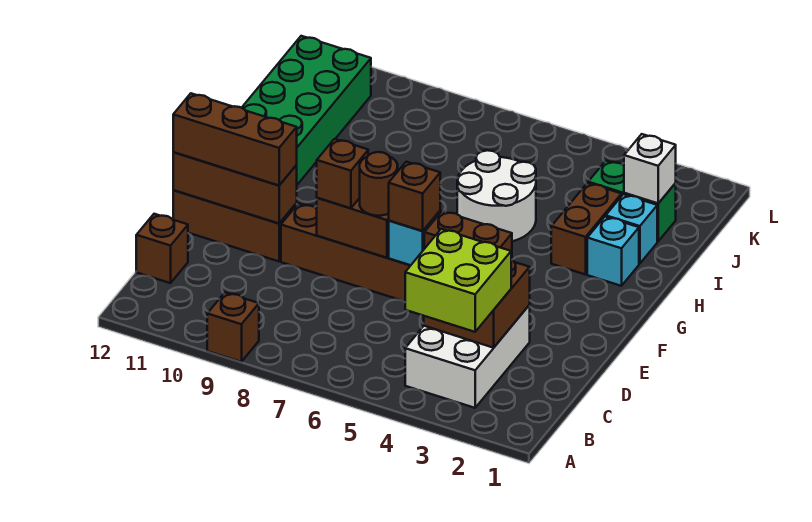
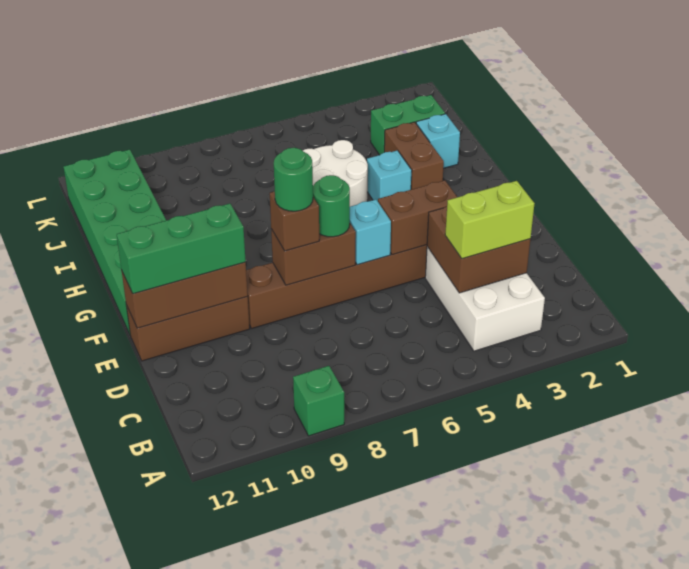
brown brick A9 level 1 -> green brick A9 level 1
lime brick B3:C4 level 3 -> lime brick C3:C4 level 3
brown brick C12 level 1 -> none
brown brick E6 level 3 -> none
brown round brick E7 level 3 -> green round brick E7 level 3
none -> green round brick E8 level 4
brown brick E10:E12 level 3 -> green brick E10:E12 level 3
cyan brick H2 level 1 -> cyan brick H4 level 1
white brick J2 level 2 -> none

